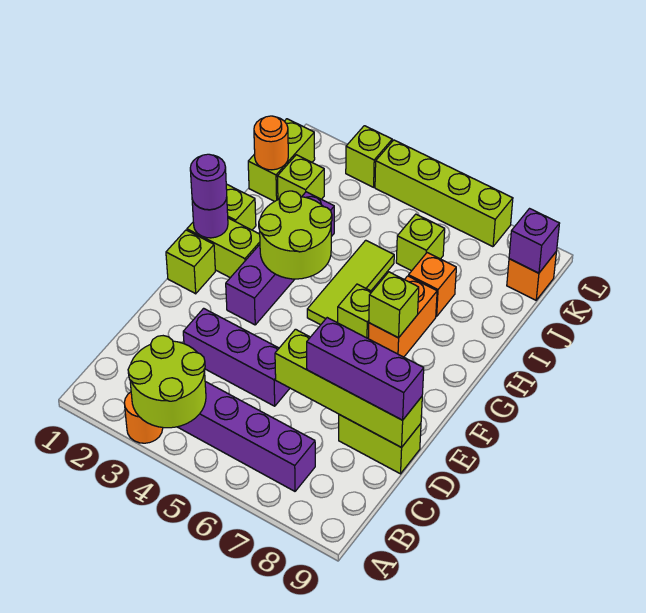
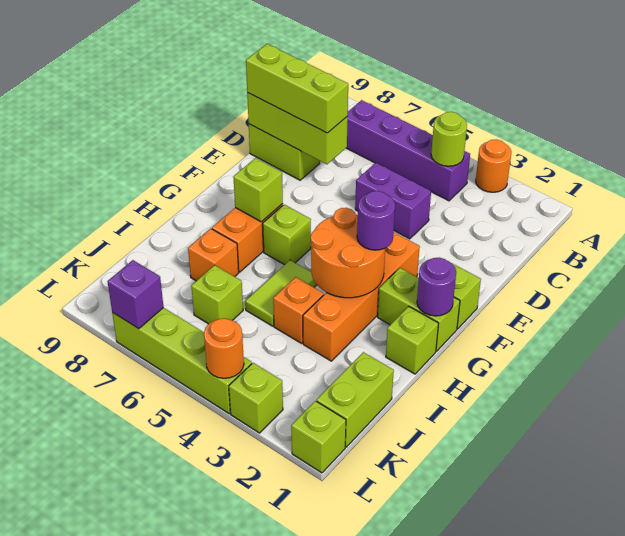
lime round brick A3:B4 level 2 -> lime round brick B4 level 2
purple brick D3:D5 level 1 -> purple brick D4:D5 level 1
lime brick D6:D9 level 2 -> lime brick D7:D9 level 2
purple brick D7:D9 level 3 -> lime brick D7:D9 level 3
purple brick F3:I3 level 1 -> orange brick F3:I3 level 1
purple round brick G1 level 3 -> purple round brick G3 level 3
lime round brick G3:H4 level 2 -> orange round brick G3:H4 level 2
lime tile G5:I5 level 1 -> lime tile H5:I5 level 1
orange round brick J1 level 2 -> orange round brick L4 level 2
lime brick J2 level 1 -> lime brick L1 level 1
orange brick K9 level 1 -> orange brick I4 level 1
purple brick K9 level 2 -> purple brick L7 level 2

